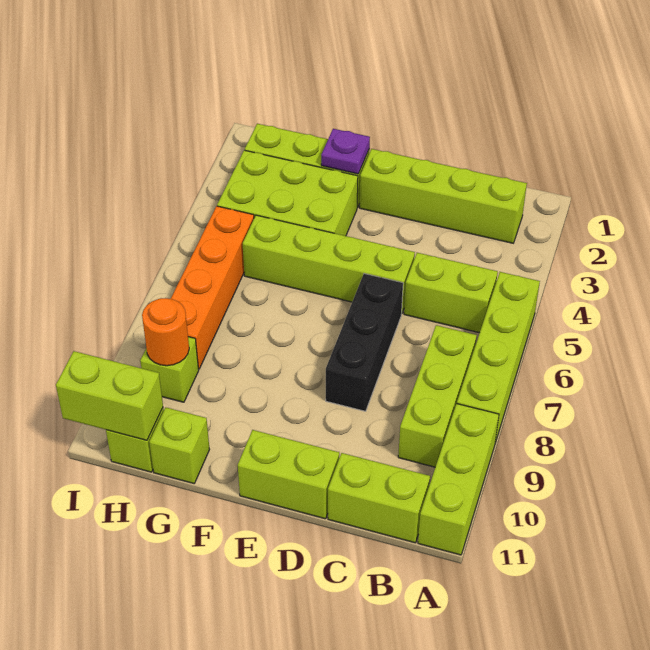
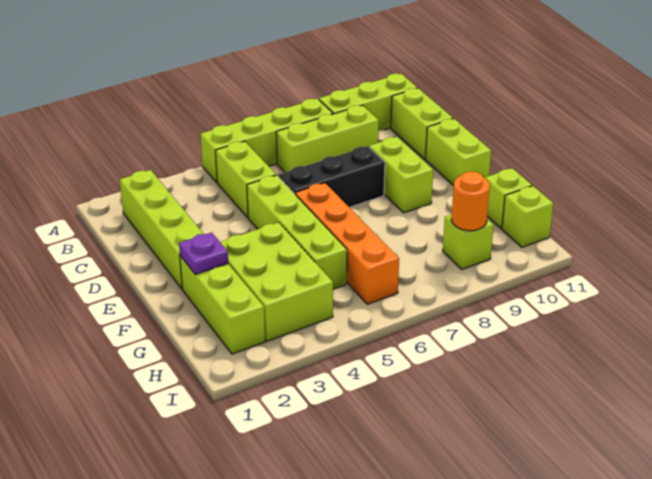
orange brick H5:H8 level 1 -> orange brick E6:H6 level 1
lime brick H11:I11 level 2 -> lime brick D9:E9 level 1

